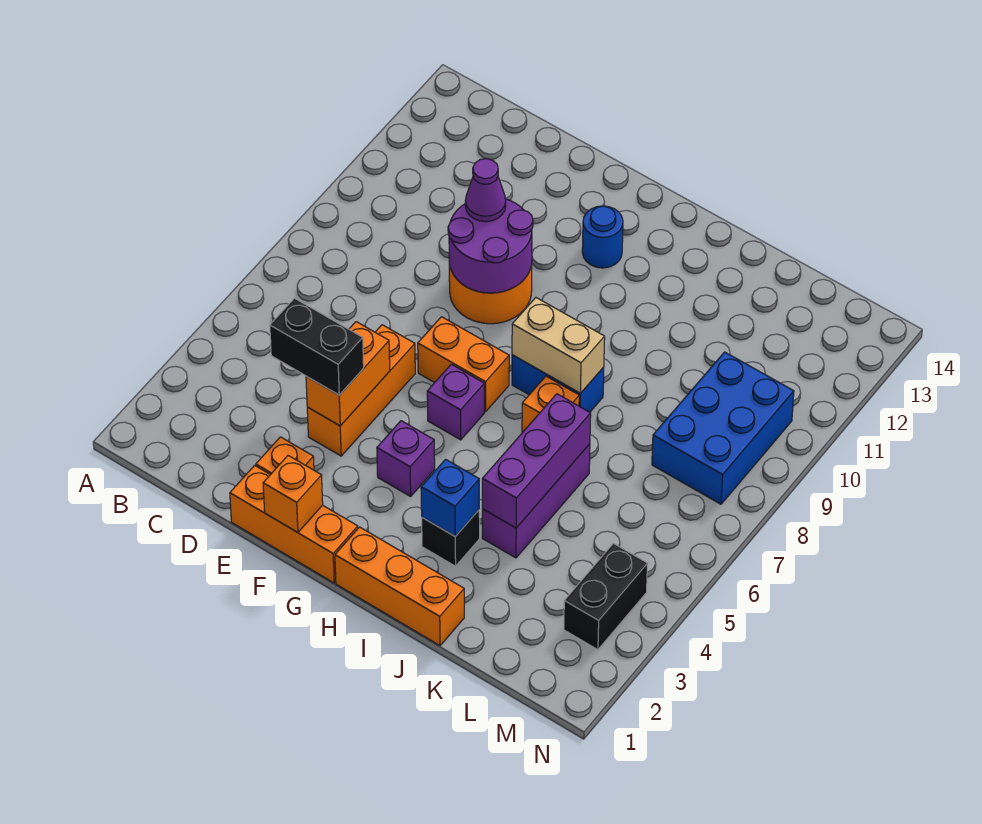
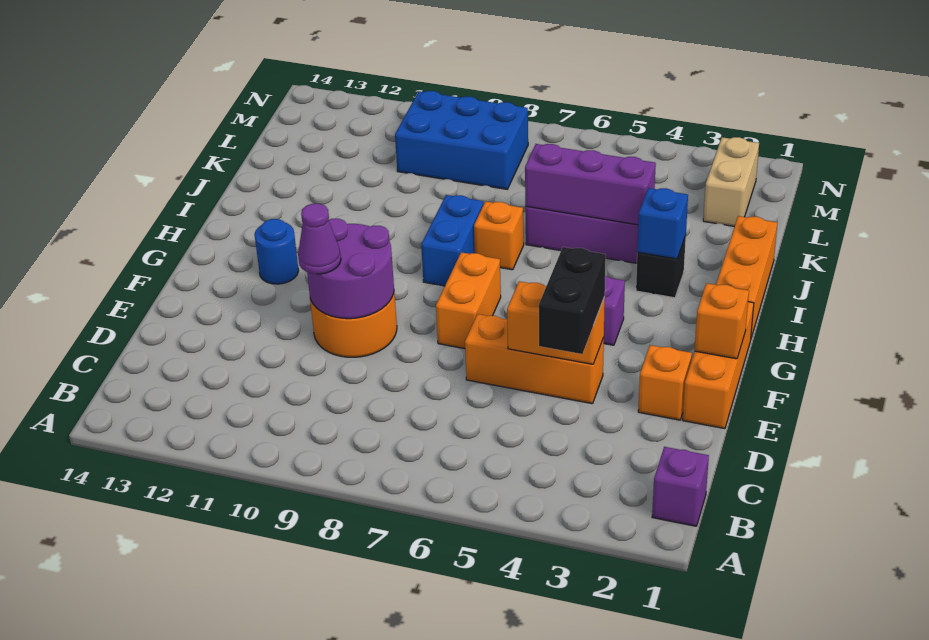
purple brick G6 level 1 -> purple brick B1 level 1
tan brick H8:I8 level 2 -> tan brick L2:M2 level 1
black brick M3:M4 level 1 -> none

